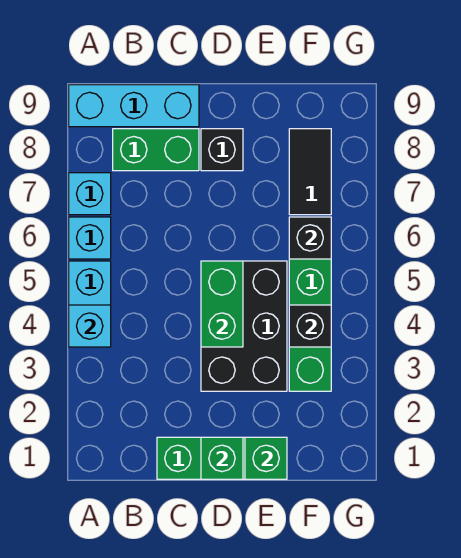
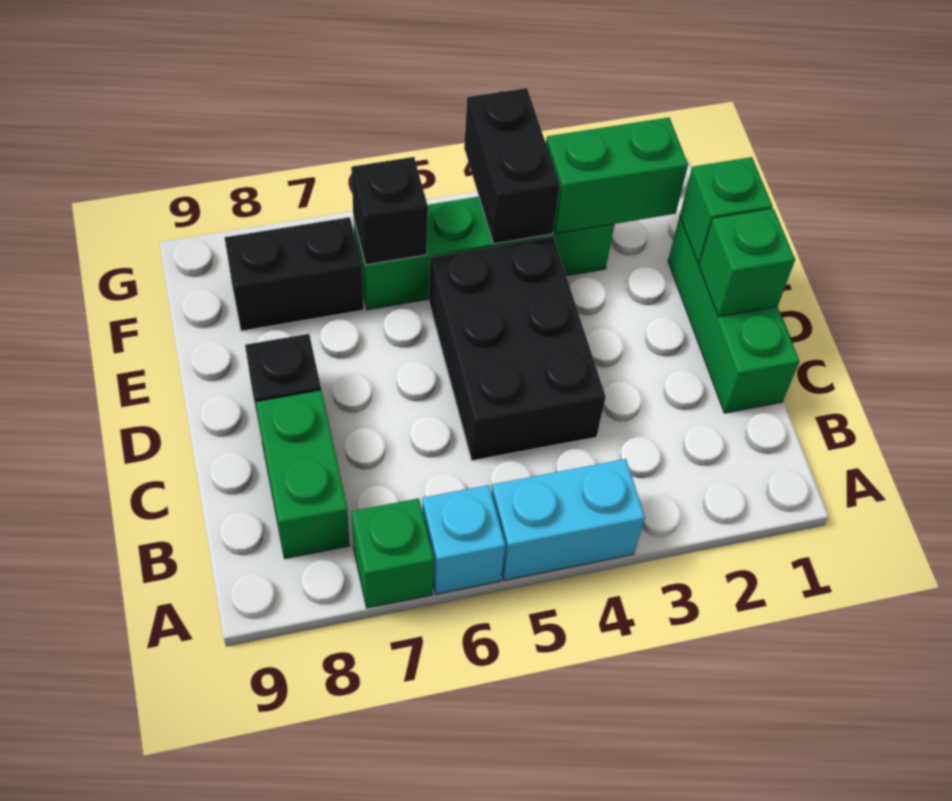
cyan brick A4 level 2 -> none
cyan brick A7 level 1 -> green brick A7 level 1
cyan brick A9:C9 level 1 -> none
black brick D3:E5 level 1 -> black brick C4:E5 level 1
green brick D4:D5 level 2 -> green brick F2:F3 level 2
black brick F4 level 2 -> black brick F4:G4 level 2
black tile F7:F8 level 1 -> black brick F7:F8 level 1

